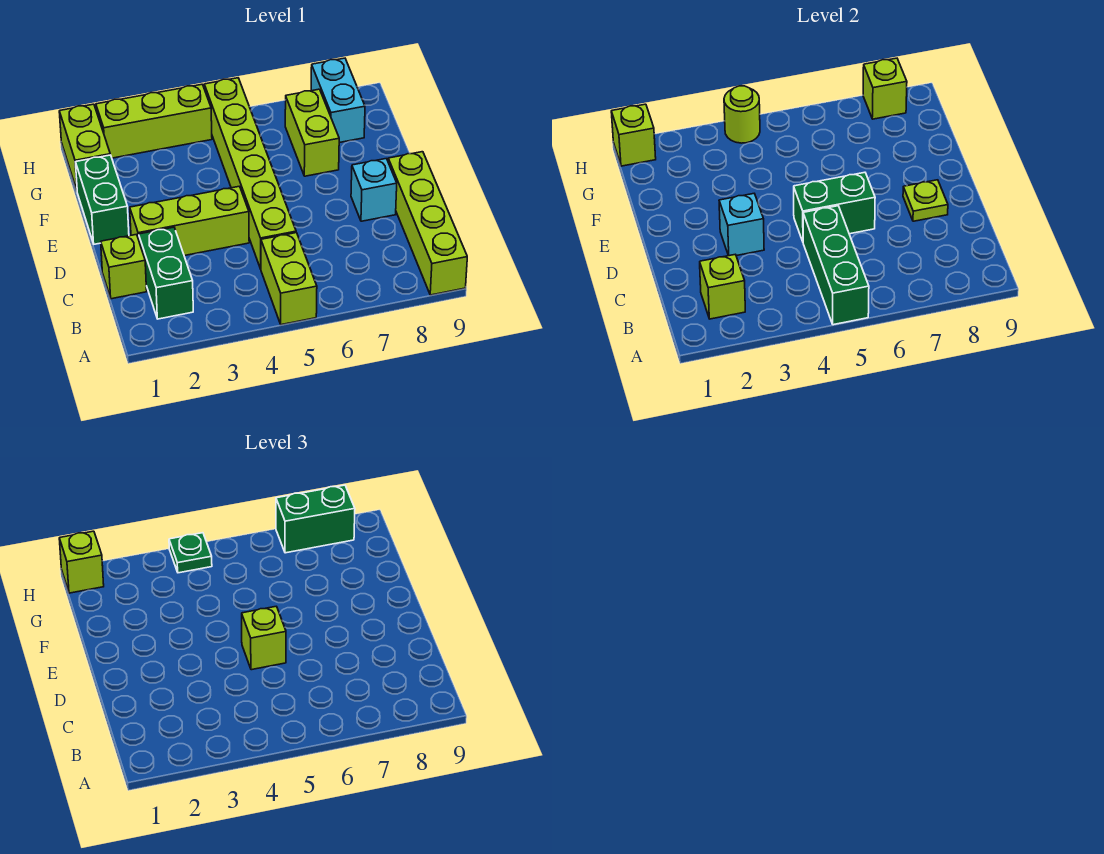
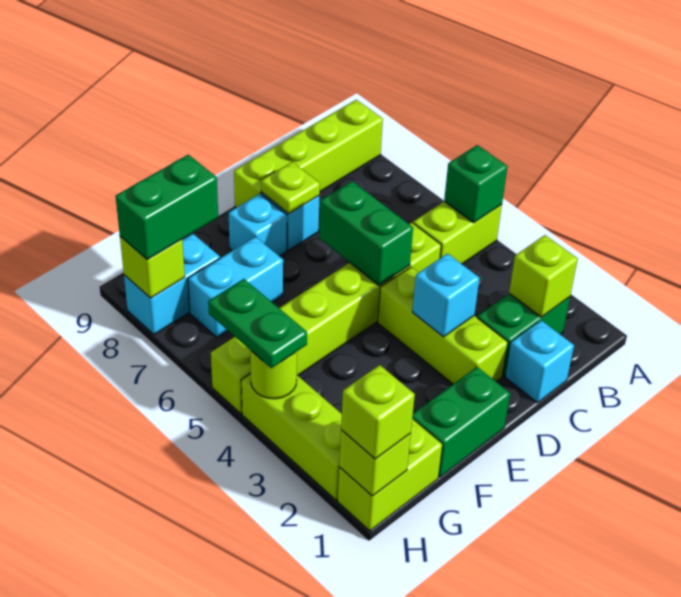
green brick A5:C5 level 2 -> green brick A5 level 2
lime brick C1 level 1 -> cyan brick C1 level 1
lime brick D5 level 3 -> none
none -> cyan brick E8 level 1
lime brick F7:G7 level 1 -> cyan brick F7:G7 level 1
green plate H4 level 3 -> green plate H4:H5 level 3
green brick H7:H8 level 3 -> green brick G8:H8 level 3

